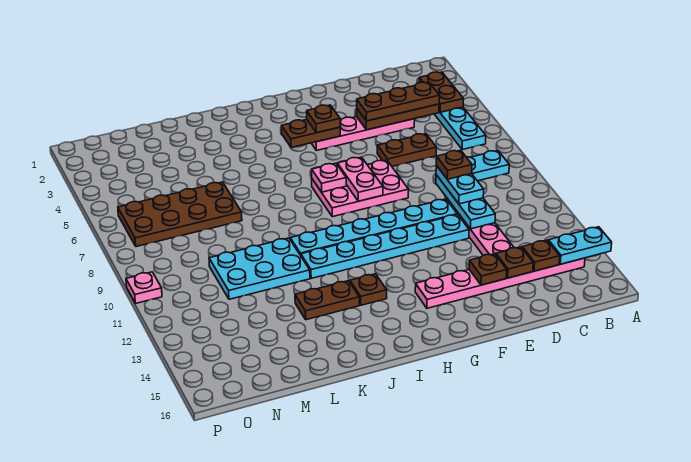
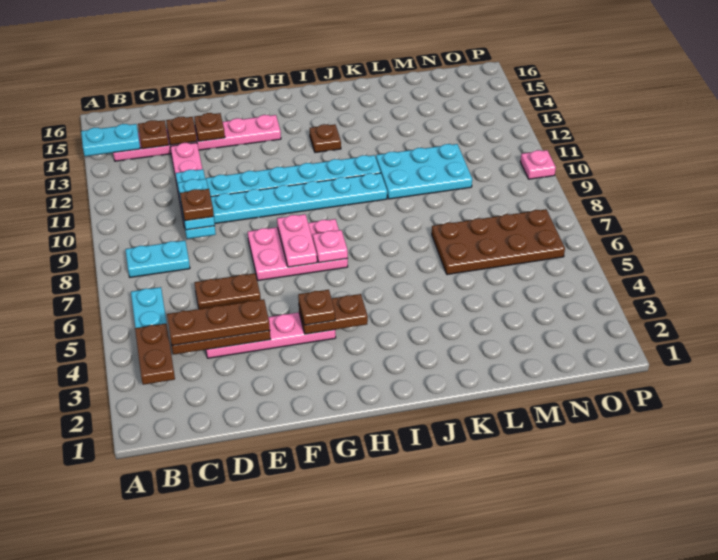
brown plate J13:K13 level 1 -> none

